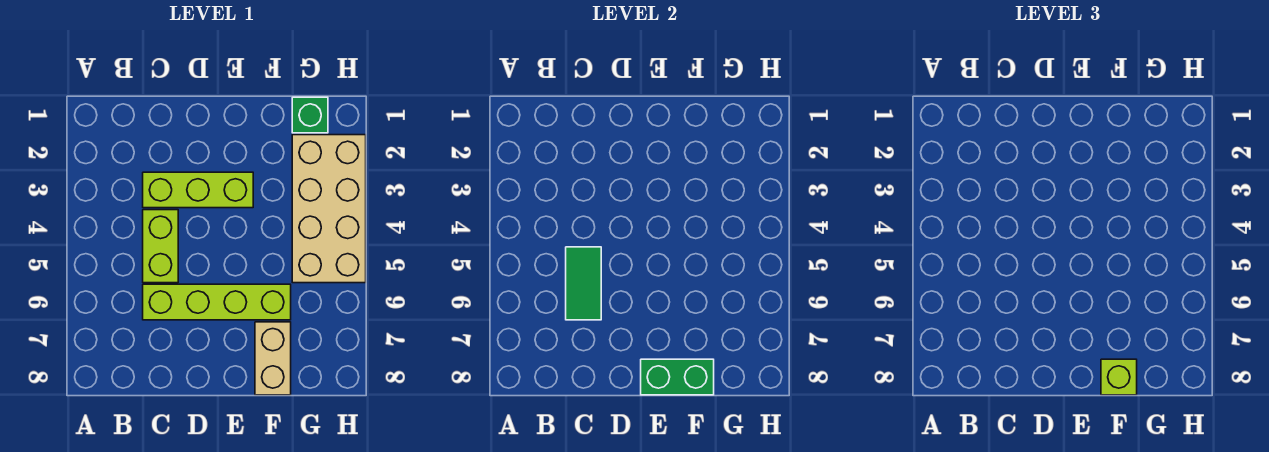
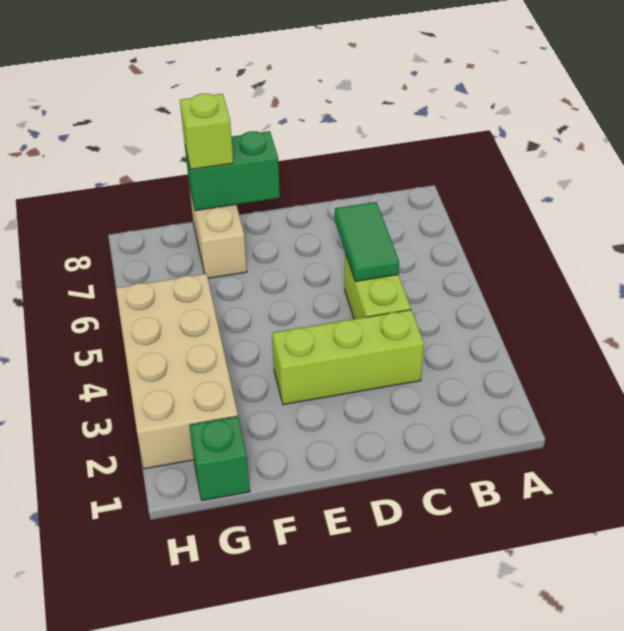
lime brick C6:F6 level 1 -> none

